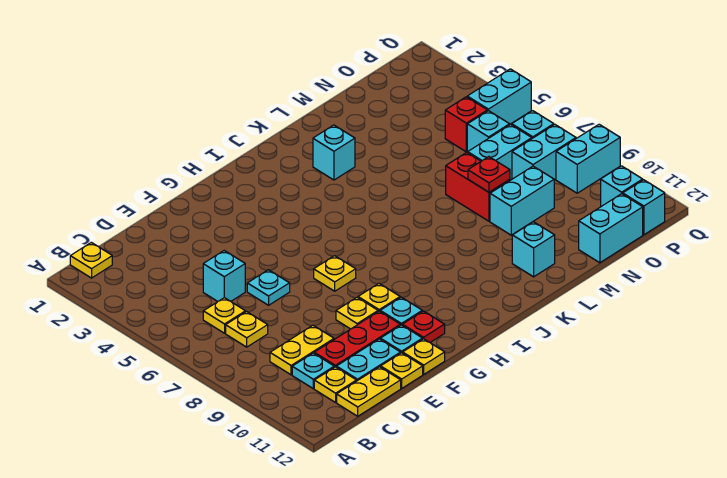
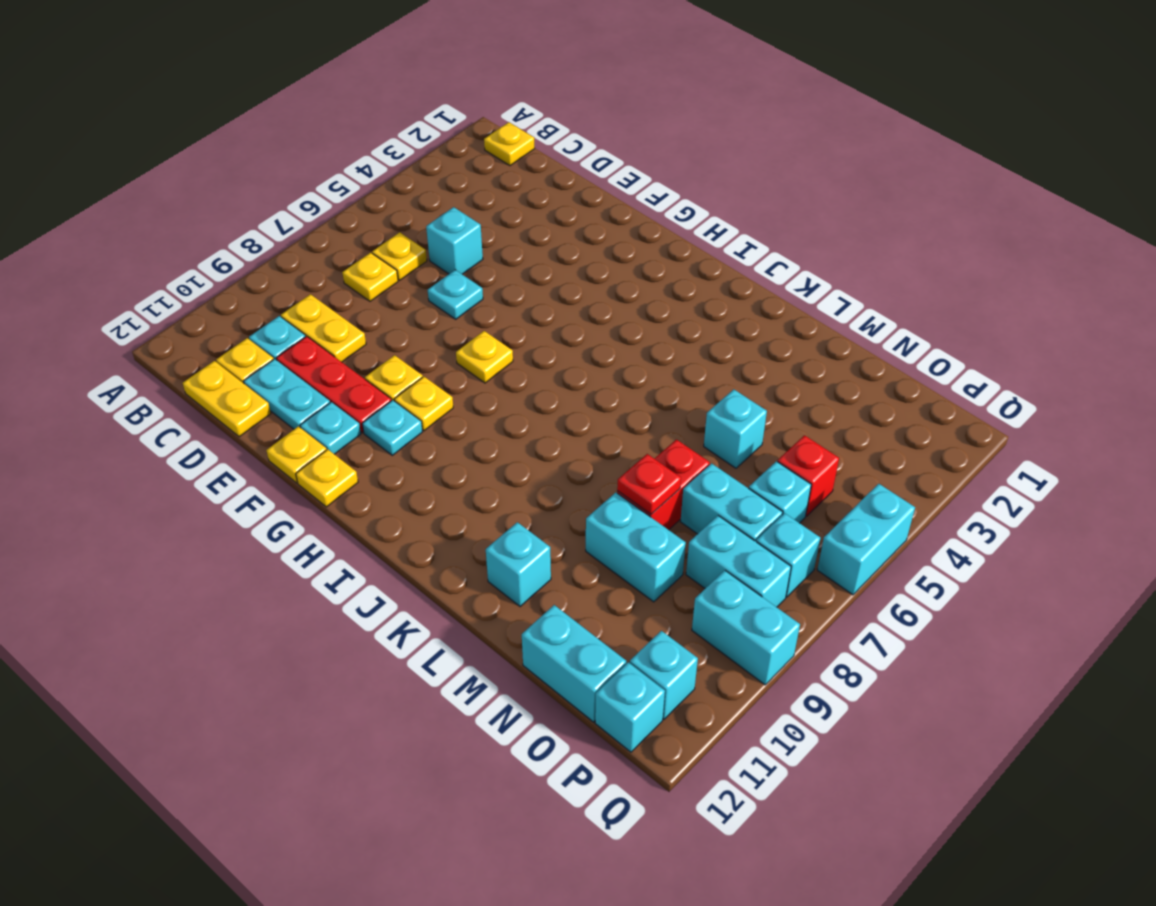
yellow plate E12 level 1 -> yellow plate G12 level 1
red plate G11 level 1 -> none
cyan brick K3 level 1 -> cyan brick M5 level 1
cyan brick P5:Q5 level 1 -> cyan brick Q5:Q6 level 1

